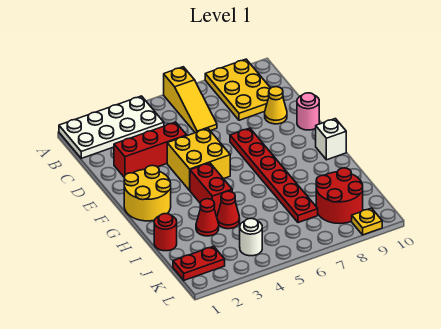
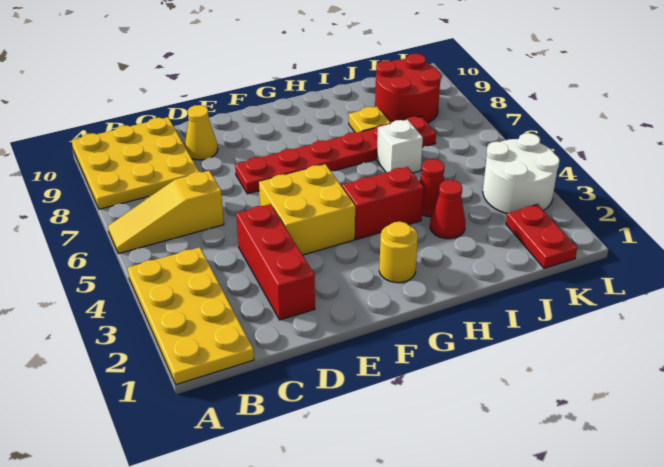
white plate A1:B4 level 1 -> yellow plate A1:B4 level 1
yellow slope A6:C6 level 1 top A -> yellow slope A6:C6 level 1 top C
yellow plate A8:C9 level 1 -> yellow plate A8:C10 level 1
pink round brick E10 level 1 -> none
yellow round brick F1:G2 level 1 -> yellow round brick G2 level 1
white brick G10 level 1 -> white brick I6 level 1
red round brick I1 level 1 -> none
white round brick K4 level 1 -> white round brick K3:L4 level 1
yellow plate L9 level 1 -> yellow plate I8 level 1

